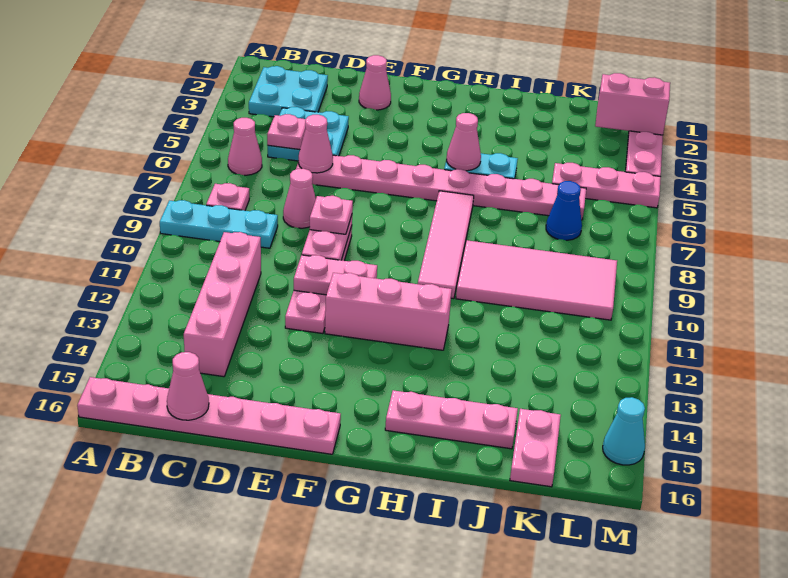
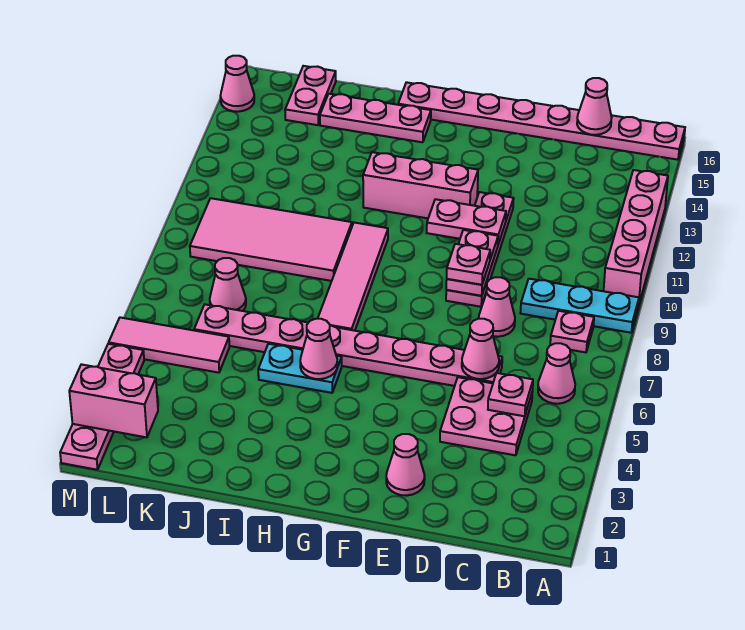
pink plate A16:F16 level 1 -> pink plate A16:H16 level 1
cyan plate B2:C3 level 1 -> none
cyan plate C4:D5 level 1 -> pink plate C4:D5 level 1
pink brick C11:C14 level 1 -> pink brick A10:A13 level 1
pink plate K5:M5 level 1 -> pink tile K5:M5 level 1
blue cone K7 level 1 -> pink cone K7 level 1
cyan cone M15 level 1 -> pink cone M15 level 1

